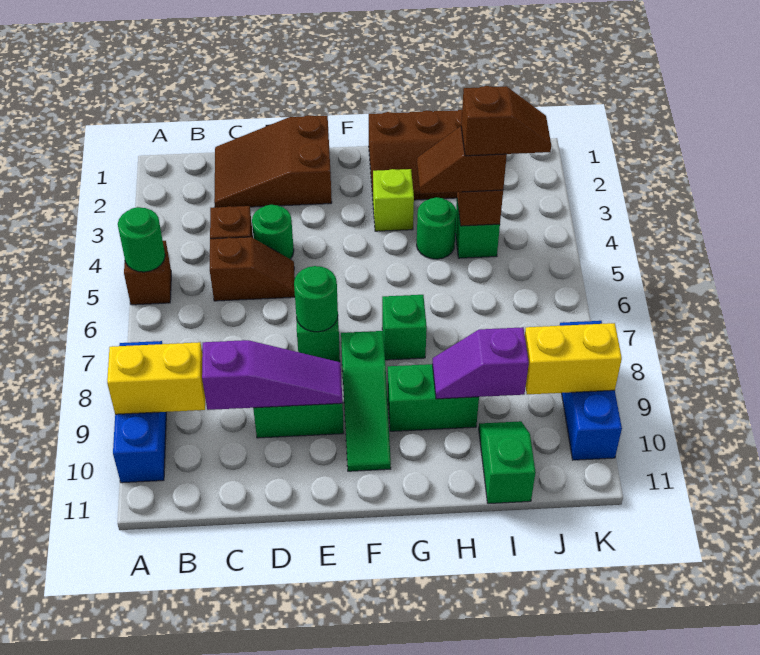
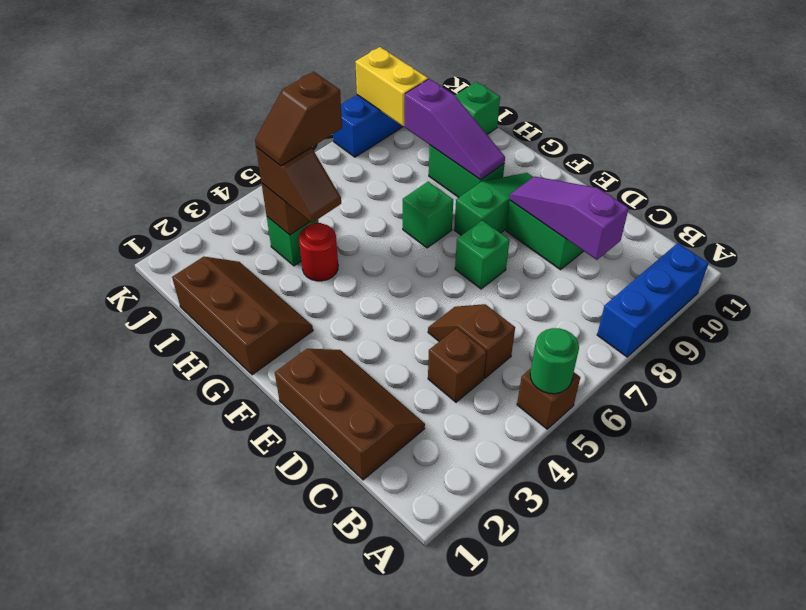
yellow brick A9:B9 level 2 -> none
brown slope C1:E2 level 1 top E -> brown slope C1:E2 level 1 top 1
green round brick D4 level 1 -> none
green round brick E7 level 2 -> none
lime brick G3 level 1 -> none
green round brick H4 level 1 -> red round brick H4 level 1
purple slope H9:I9 level 2 top I -> purple slope G9:I9 level 2 top I
brown slope I4:J4 level 4 top I -> brown slope I4:I5 level 4 top 5

